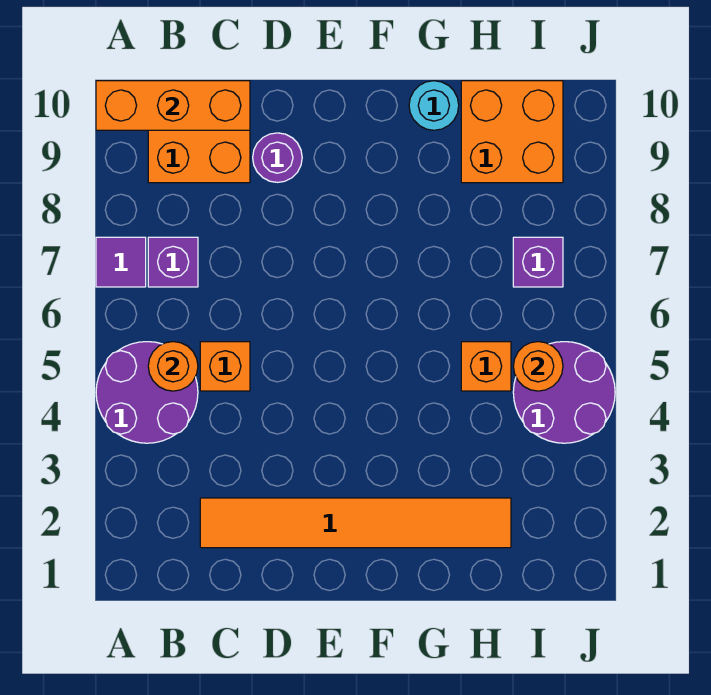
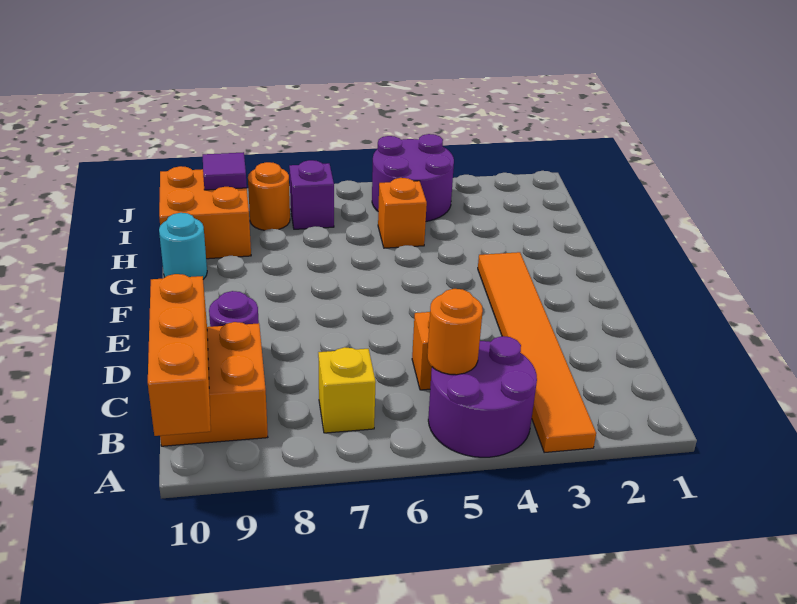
purple tile A7 level 1 -> purple tile I9 level 2
purple brick B7 level 1 -> yellow brick B7 level 1
orange tile C2:H2 level 1 -> orange tile A3:F3 level 1
orange round brick I5 level 2 -> orange round brick I8 level 1

